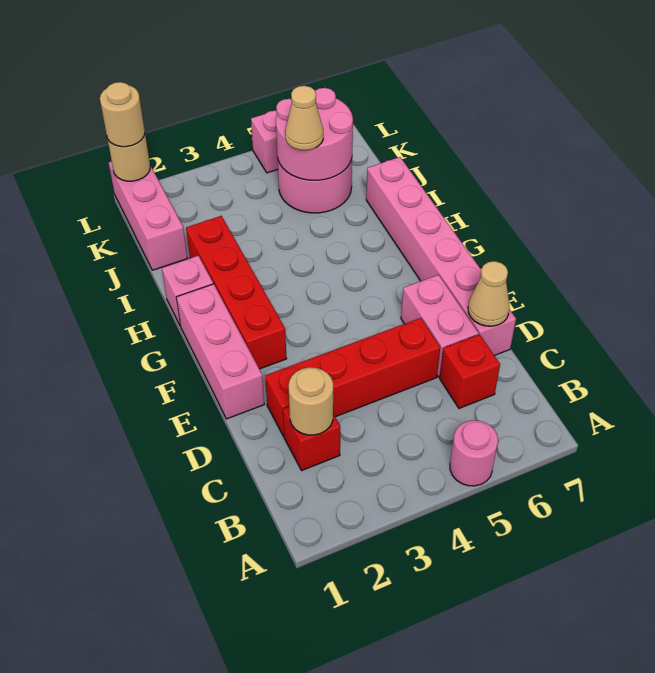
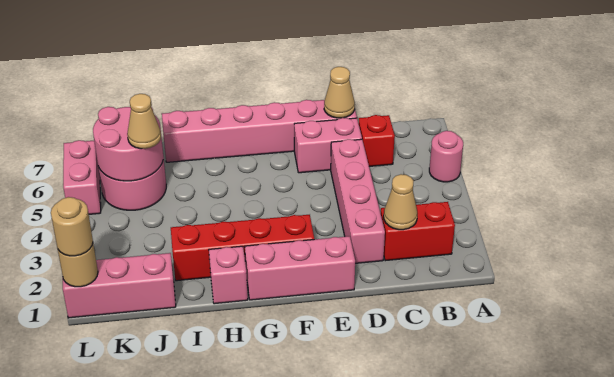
red brick C2 level 1 -> red brick B2:C2 level 1
tan round brick C2 level 2 -> tan cone C2 level 2
red brick D2:D5 level 1 -> pink brick D2:D5 level 1

